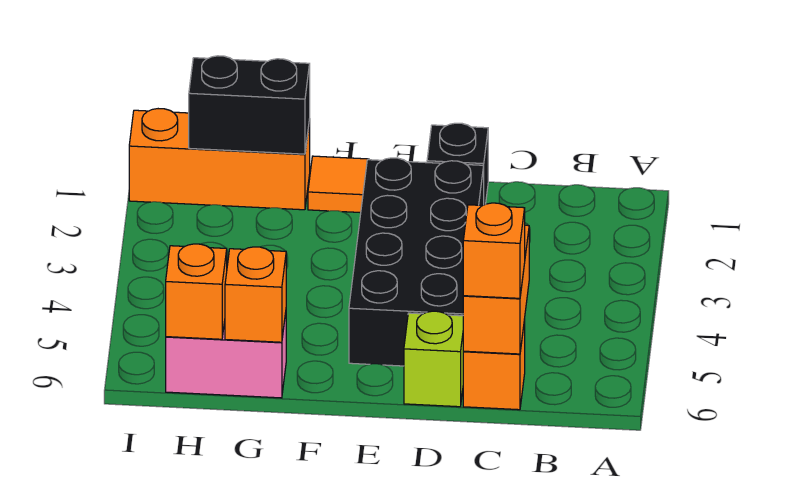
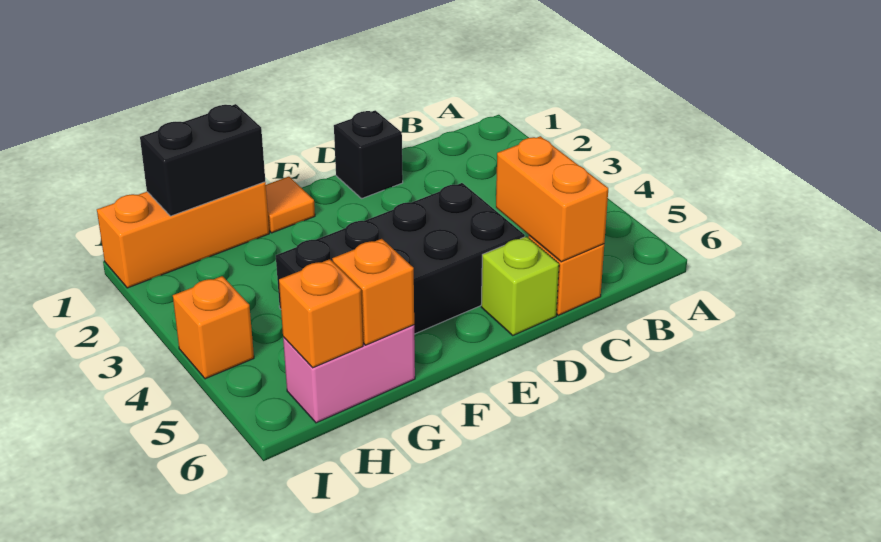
orange brick C6 level 3 -> orange brick I4 level 1
black brick D2:E5 level 1 -> black brick D4:G5 level 1

